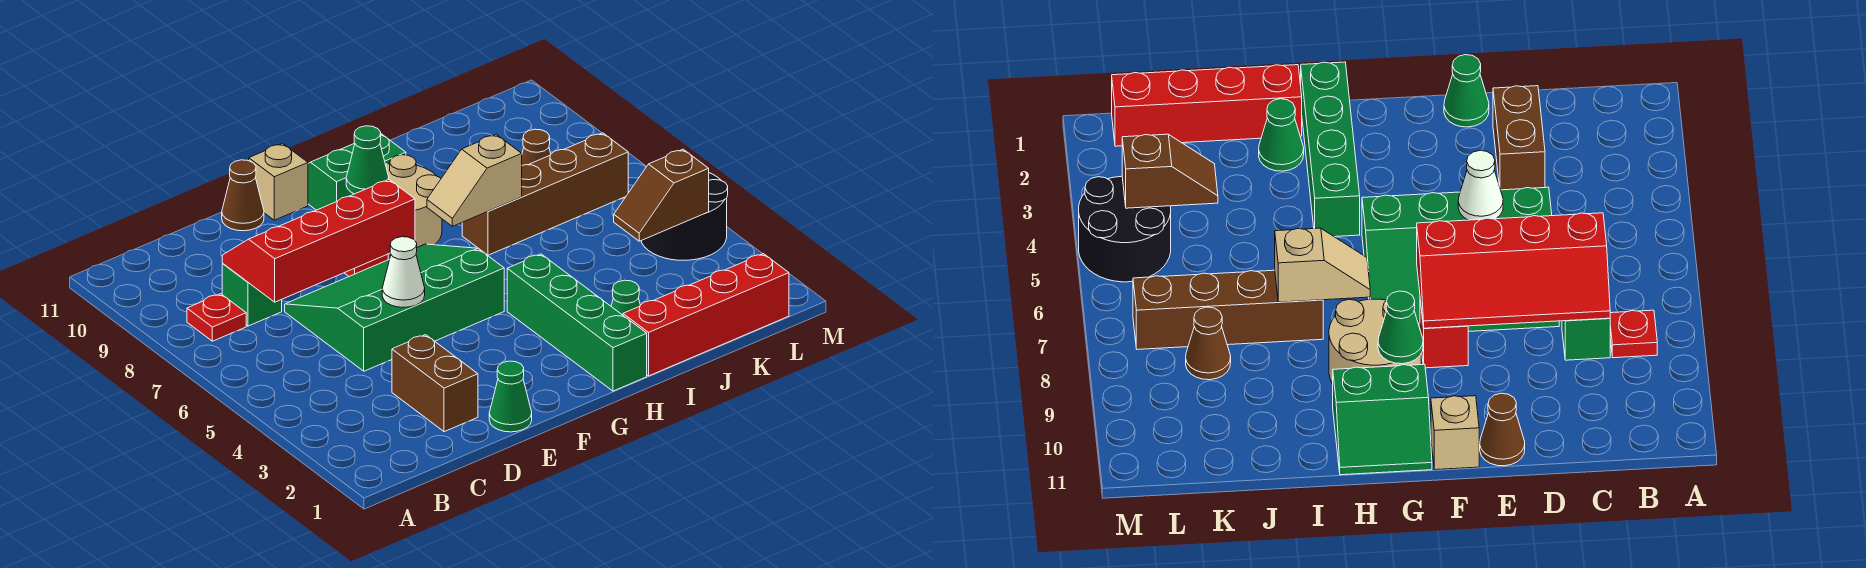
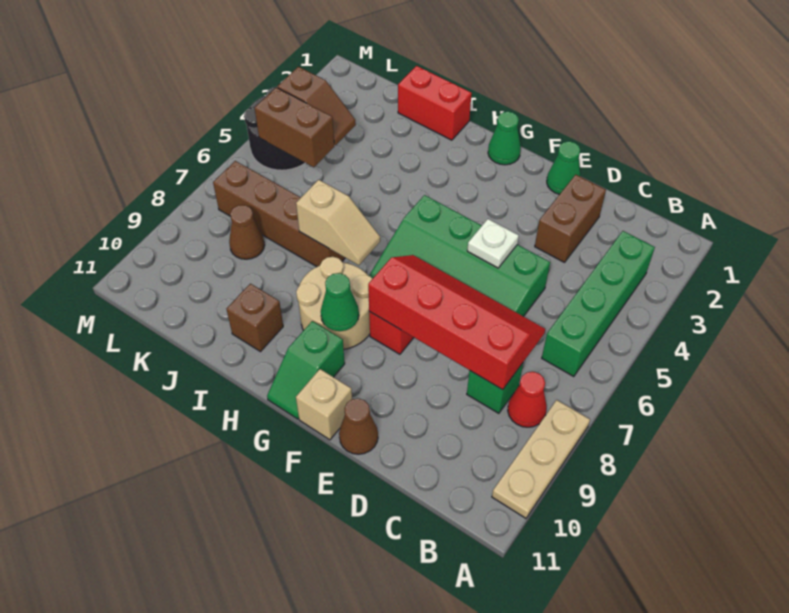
none -> tan plate A8:A10 level 1
red plate B8 level 1 -> red cone B8 level 1
red slope C7:F8 level 2 top 7 -> red slope C7:F8 level 2 top 8
white cone E5 level 2 -> white plate E5 level 2
green slope G10:H11 level 1 top 10 -> green slope G10:G11 level 1 top 10
green brick H1:H4 level 1 -> green brick B3:B6 level 1
red brick I1:L1 level 1 -> red brick I1:J1 level 1
green cone I2 level 1 -> green cone G1 level 1
none -> brown brick I10 level 1
none -> brown brick K5:L5 level 2

